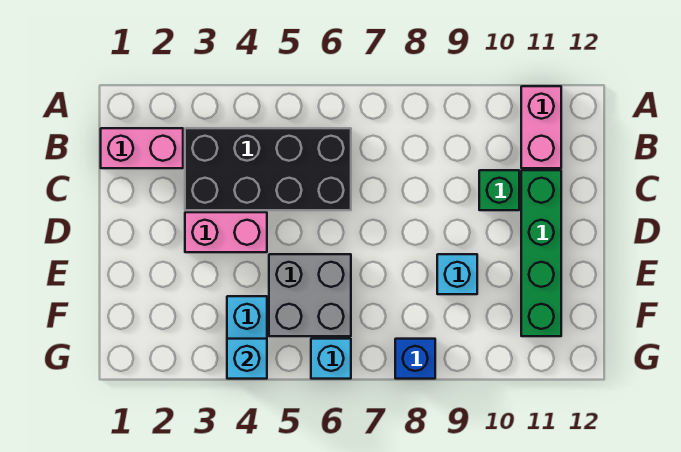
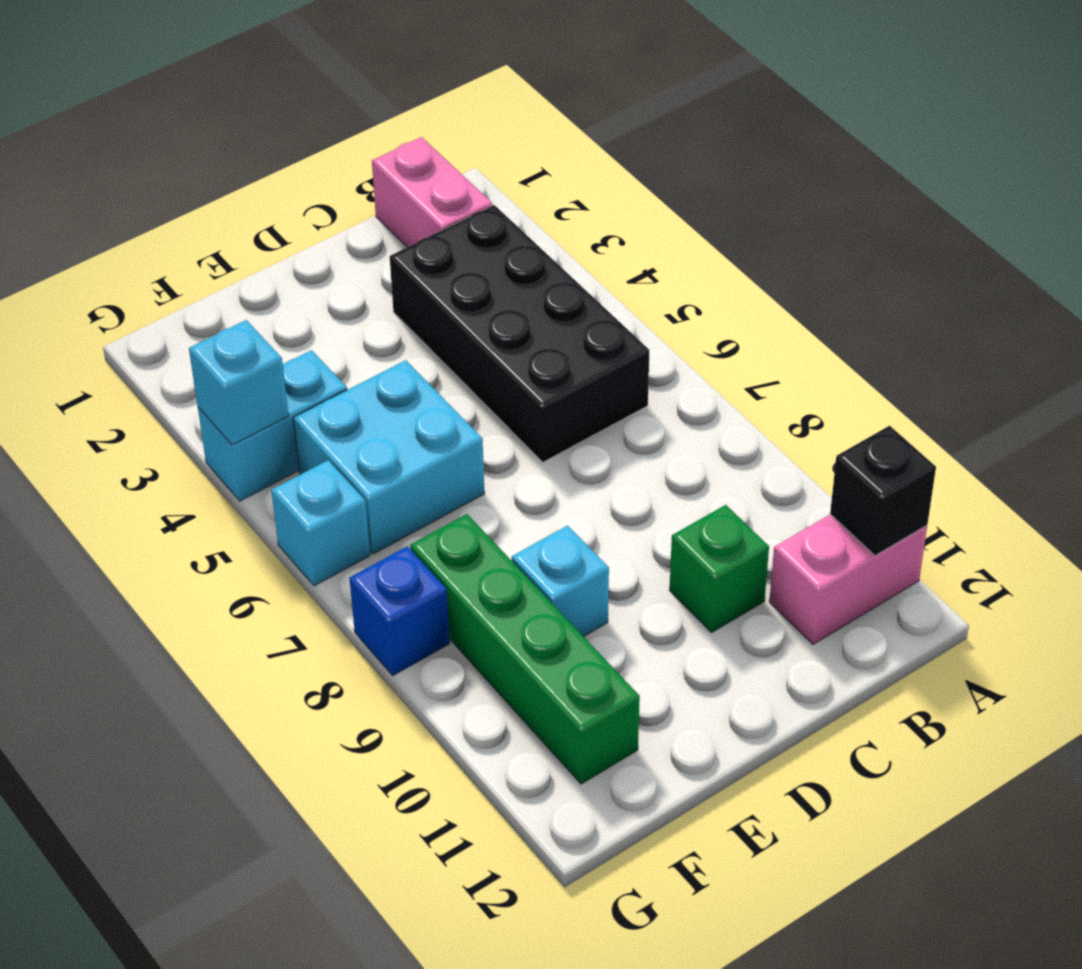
none -> black brick A11 level 2
green brick C11:F11 level 1 -> green brick F8:F11 level 1
pink brick D3:D4 level 1 -> none
grey brick E5:F6 level 1 -> cyan brick E5:F6 level 1

